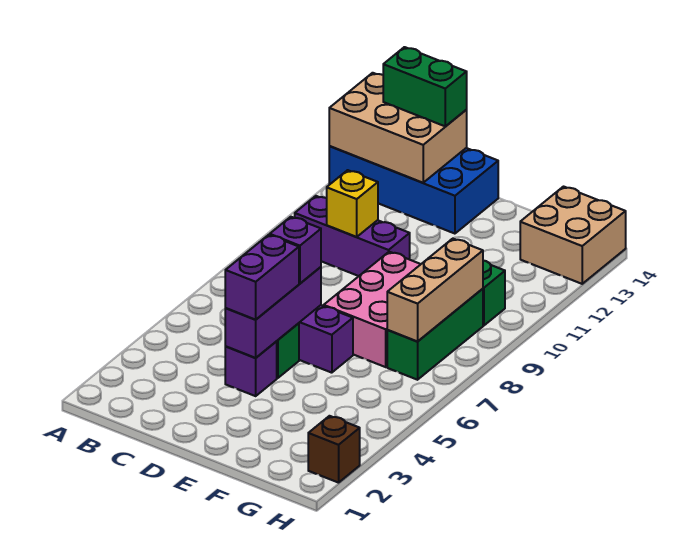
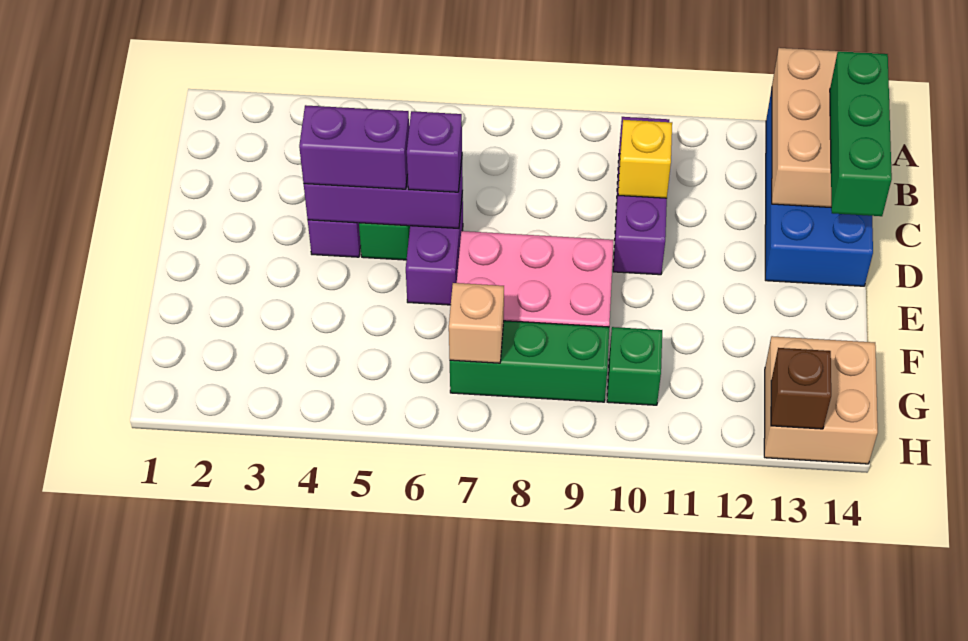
green brick B14:C14 level 3 -> green brick B14:D14 level 3
tan brick G7:G9 level 2 -> tan brick G7 level 2
brown brick H2 level 1 -> brown brick H13 level 2

